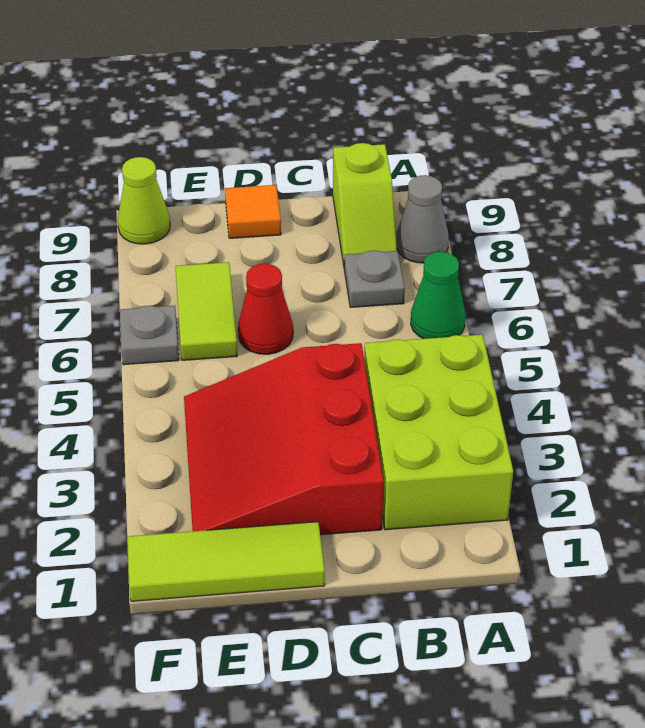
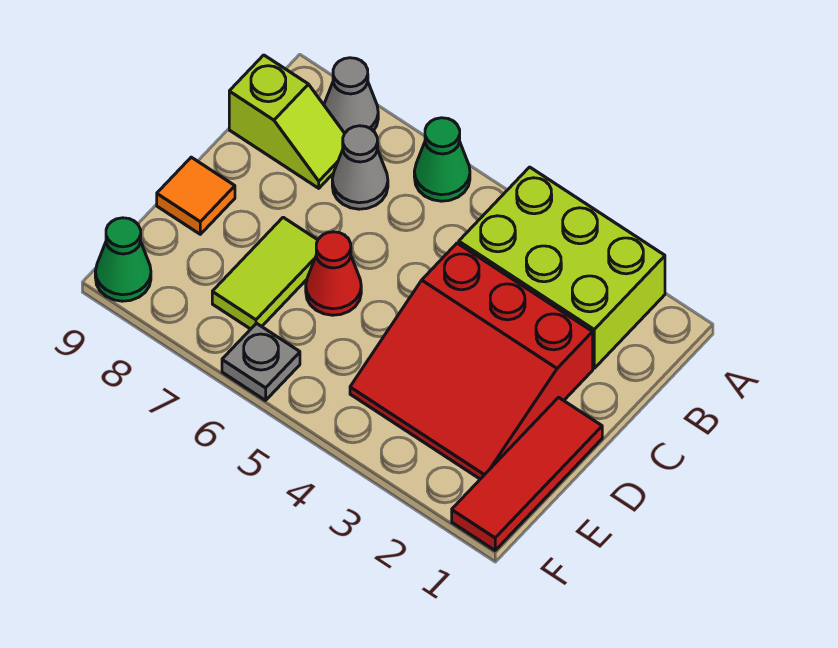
grey plate B7 level 1 -> grey cone B7 level 1
lime tile D1:F1 level 1 -> red tile D1:F1 level 1
lime tile E6:E7 level 1 -> lime tile D7:E7 level 1
lime cone F9 level 1 -> green cone F9 level 1

